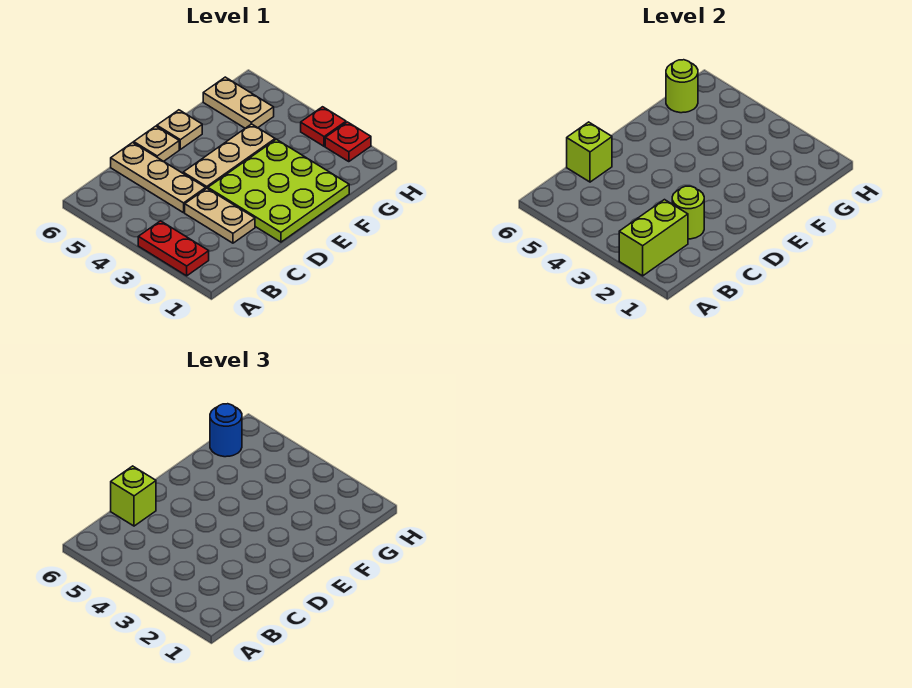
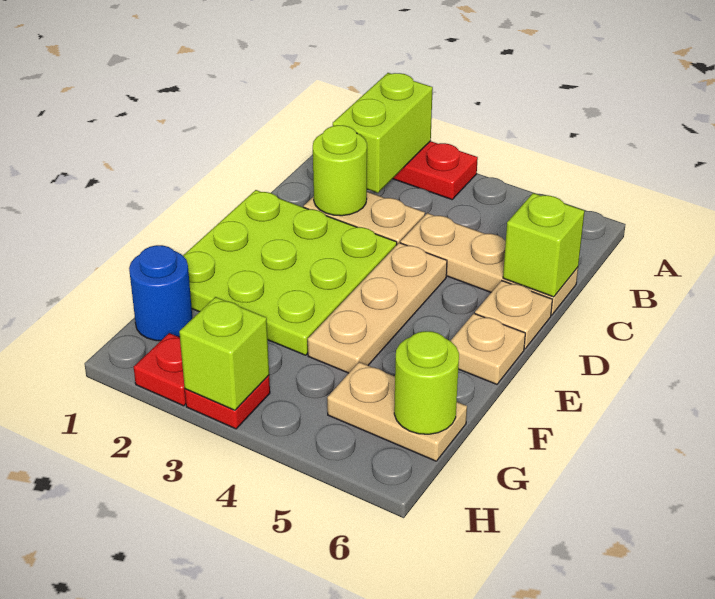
lime brick C6 level 3 -> lime brick H3 level 2
blue round brick G6 level 3 -> blue round brick G1 level 1

